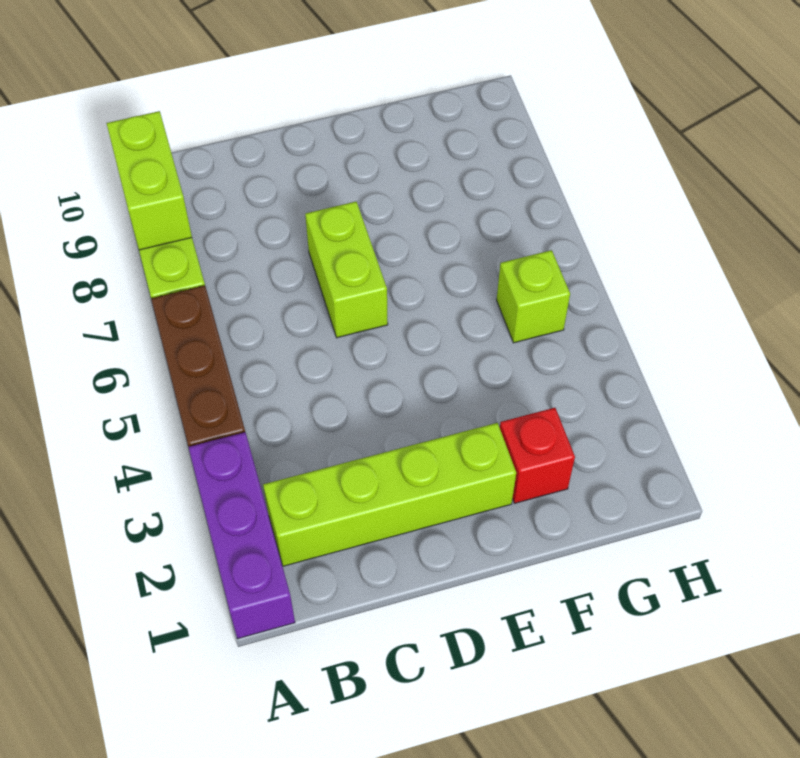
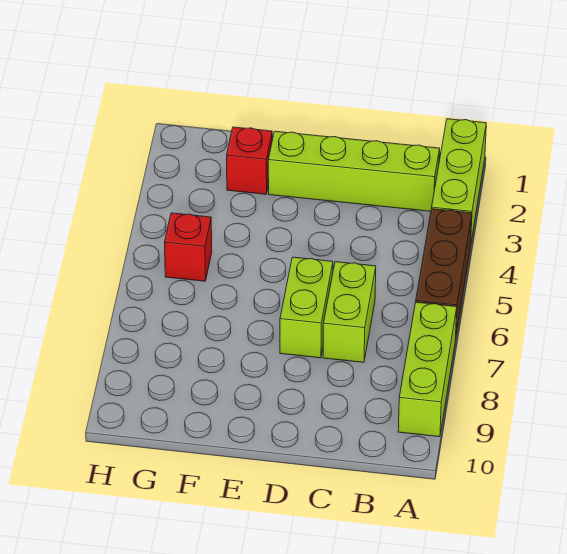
purple brick A1:A3 level 1 -> lime brick A1:A3 level 1
lime brick A8:A9 level 2 -> lime brick C6:C7 level 1
lime brick G5 level 1 -> red brick G5 level 1

